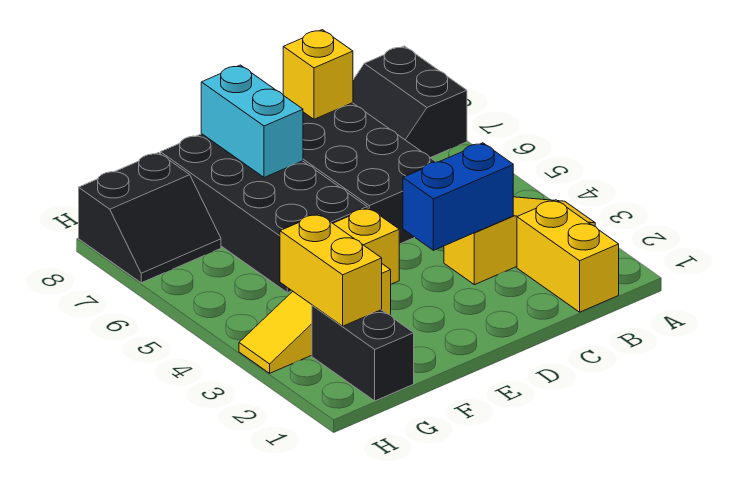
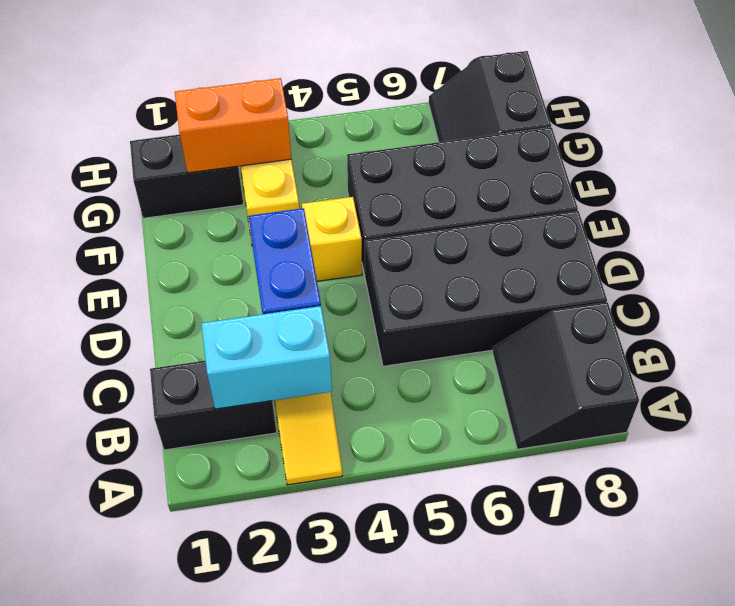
black slope A7:B8 level 1 top A -> black slope A7:B8 level 1 top 8
yellow brick B1:B2 level 1 -> black brick B1:B2 level 1
yellow brick C8 level 2 -> none
cyan brick E7:E8 level 2 -> cyan brick B2:B3 level 2
yellow brick G2:G3 level 2 -> orange brick G2:G3 level 2

